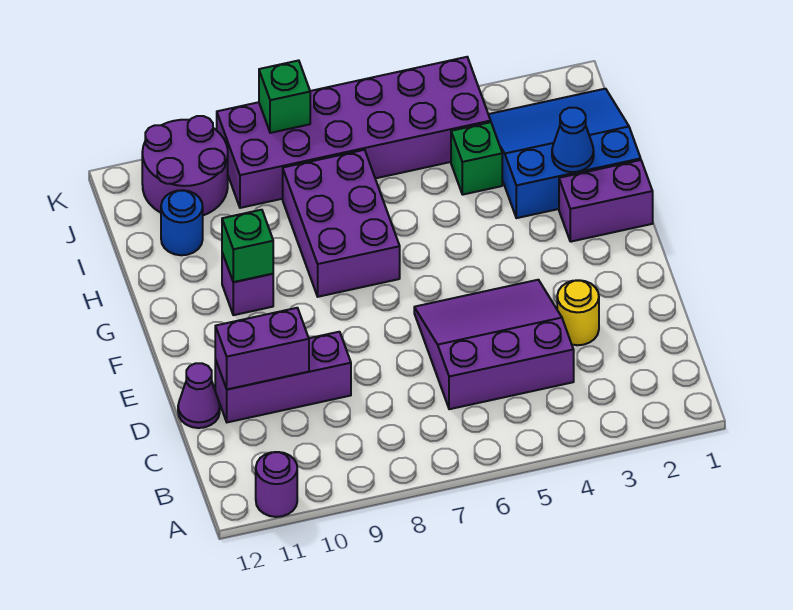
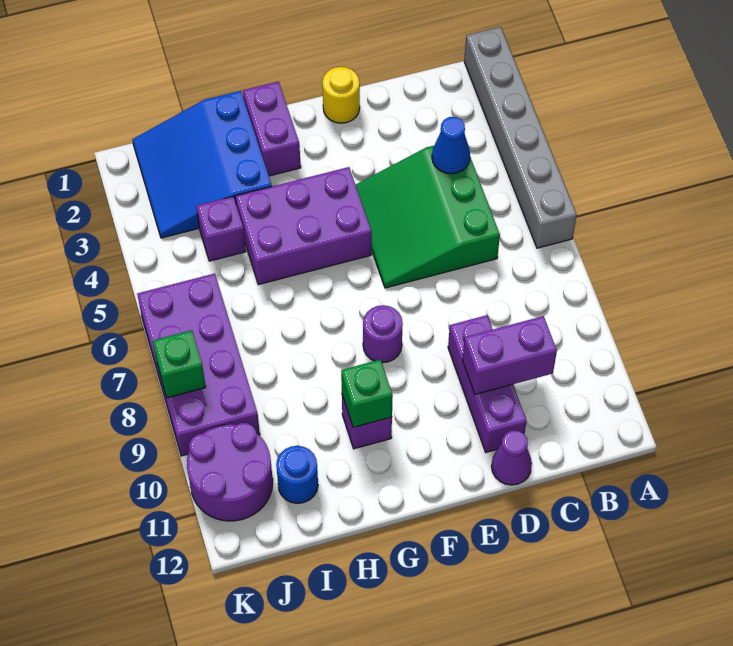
none -> grey brick A1:A6 level 1
purple round brick A11 level 1 -> purple round brick F8 level 1
purple slope C4:E6 level 1 top C -> green slope C4:E6 level 1 top C
yellow round brick D3 level 1 -> yellow round brick E1 level 1
purple brick D10:D11 level 2 -> purple brick C10:D10 level 2
purple brick G7:I8 level 1 -> purple brick F4:H5 level 1
blue cone H2 level 2 -> blue cone C4 level 2
green brick I4 level 1 -> purple brick I4 level 1
purple brick J4:K9 level 1 -> purple brick J6:K9 level 1

